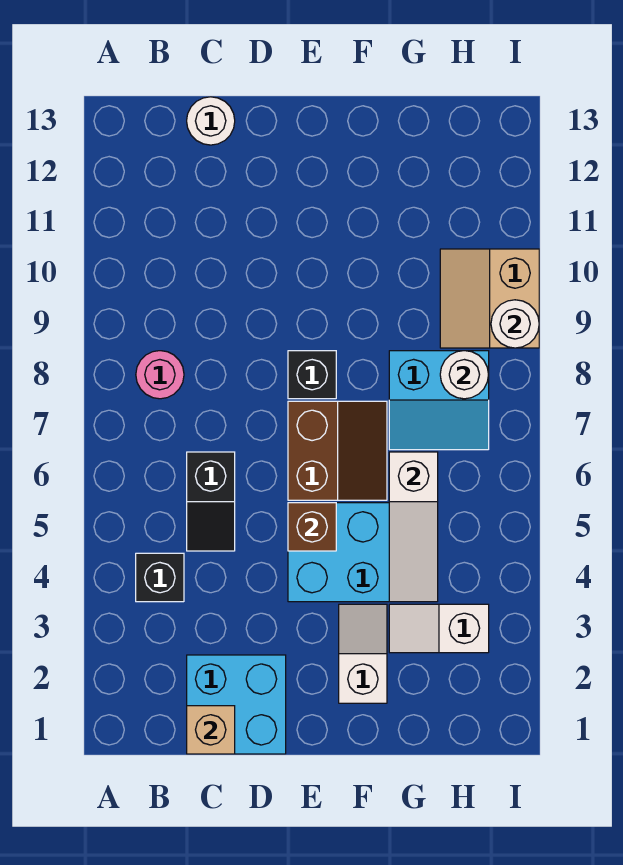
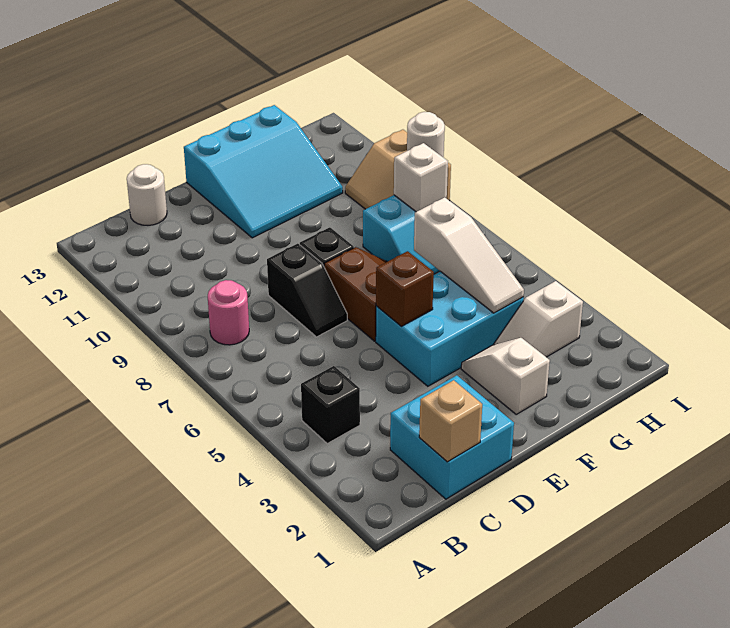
black slope C5:C6 level 1 top 6 -> black slope D7:D8 level 1 top 8
none -> cyan slope E11:G13 level 1 top 13
white round brick H8 level 2 -> white brick H8 level 2

